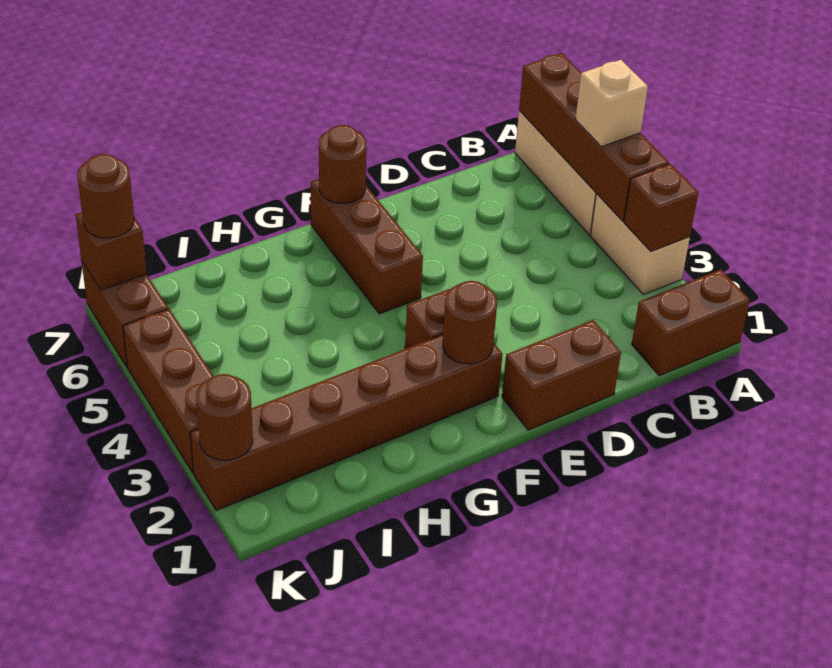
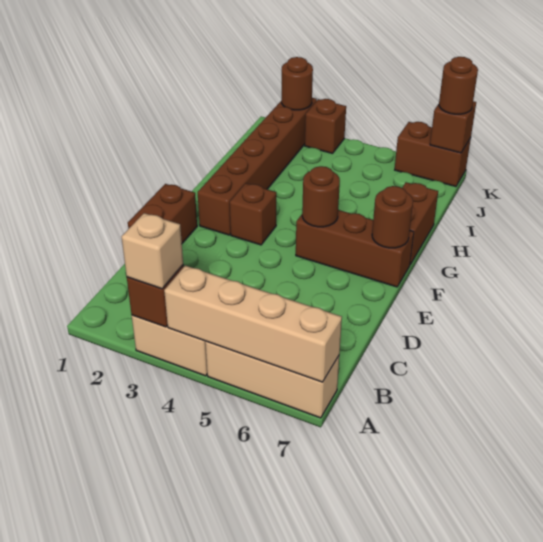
brown brick A1:B1 level 1 -> brown brick G7:H7 level 1
brown brick A4:A7 level 2 -> tan brick A4:A7 level 2
tan brick A5 level 3 -> tan brick A3 level 3
brown round brick F2 level 2 -> brown round brick F5 level 2
brown brick K3:K5 level 1 -> brown brick K3 level 1

